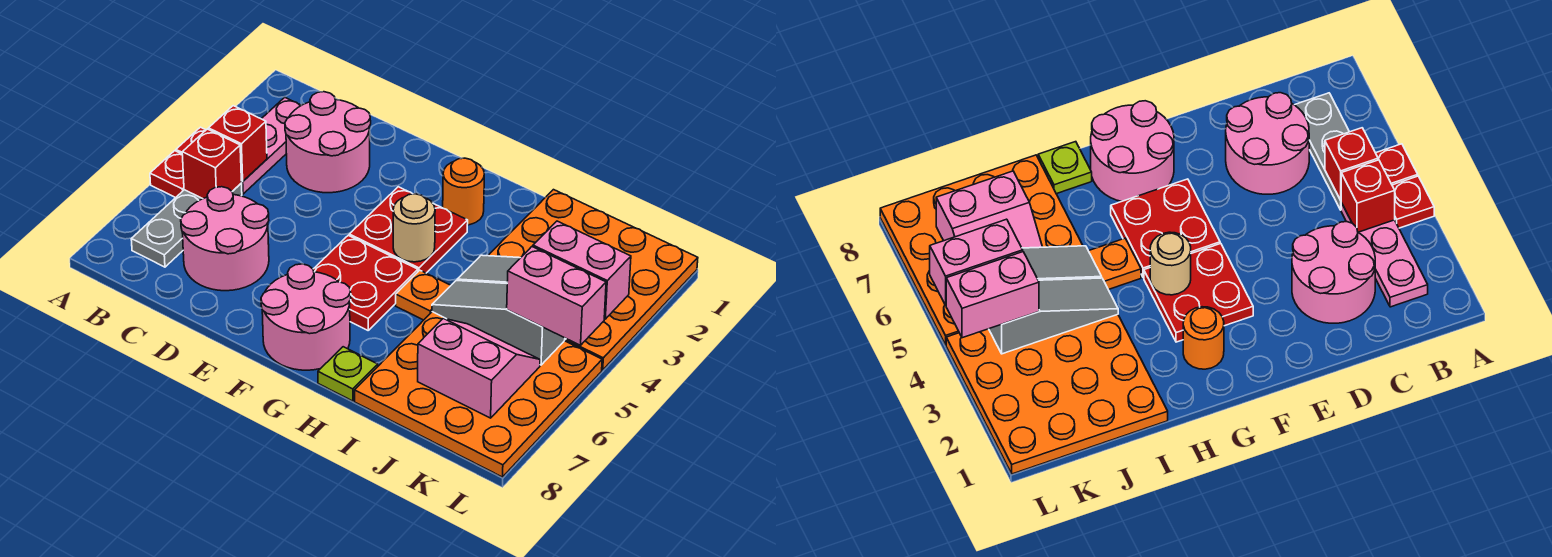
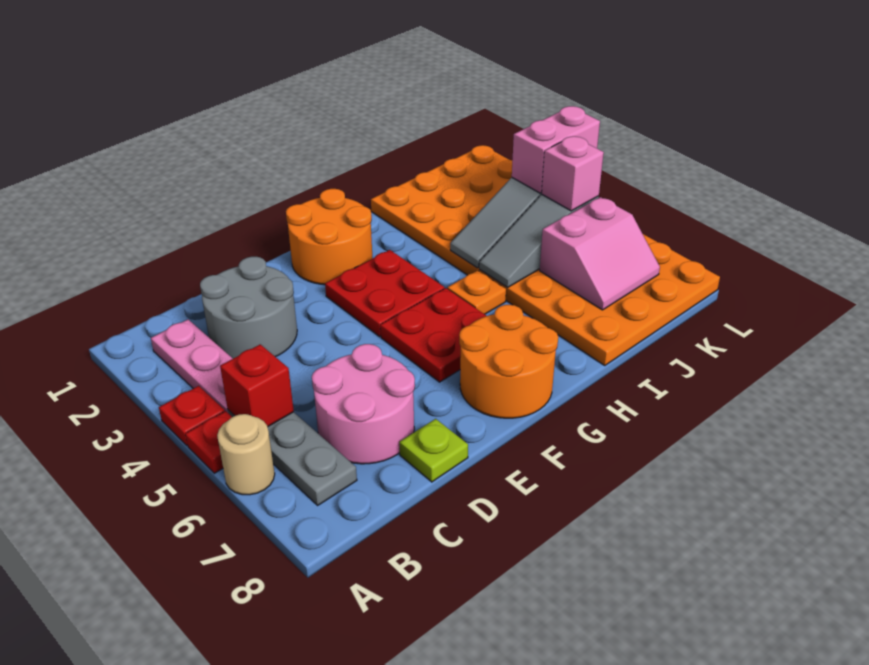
red brick B4 level 2 -> none
pink round brick C2:D3 level 1 -> grey round brick C2:D3 level 1
pink round brick F7:G8 level 1 -> orange round brick F7:G8 level 1
orange round brick G2 level 1 -> orange round brick F1:G2 level 1
tan round brick G4 level 2 -> tan round brick A6 level 1
lime plate H8 level 1 -> lime plate D8 level 1
pink slope J6:K7 level 2 top 7 -> pink slope J6:K7 level 2 top 6
pink brick K5:L5 level 3 -> pink brick K5 level 3

